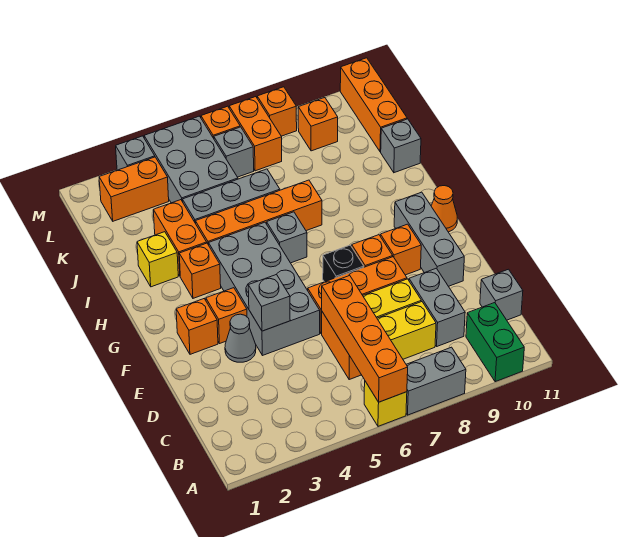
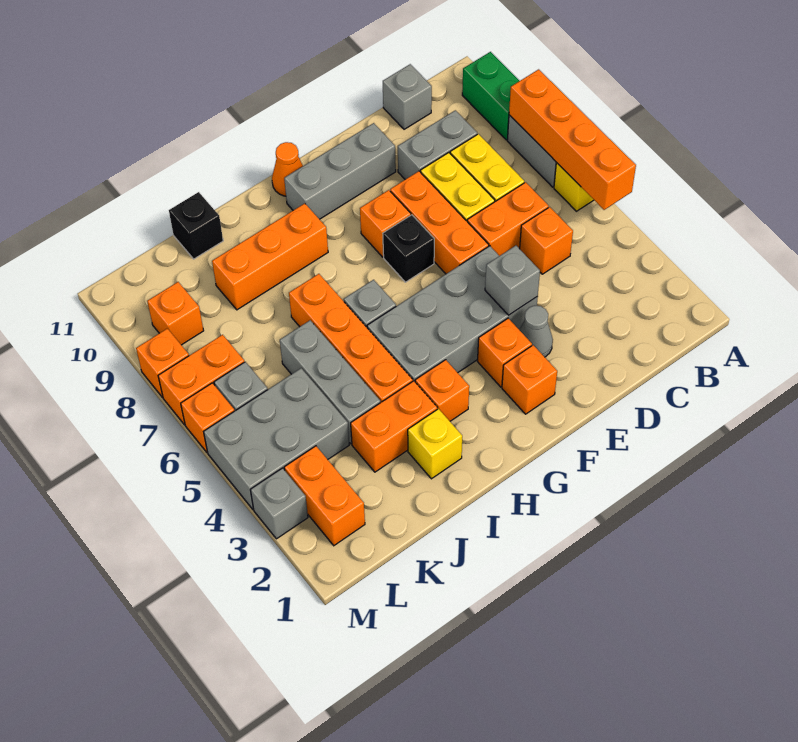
orange brick A6:D6 level 2 -> orange brick A5:A8 level 2
green brick A10:B10 level 1 -> green brick A9:A10 level 1
orange brick F9 level 1 -> orange brick C5 level 1
grey brick J11 level 1 -> black brick J11 level 1
orange brick K11:M11 level 1 -> orange brick H9:J9 level 1

